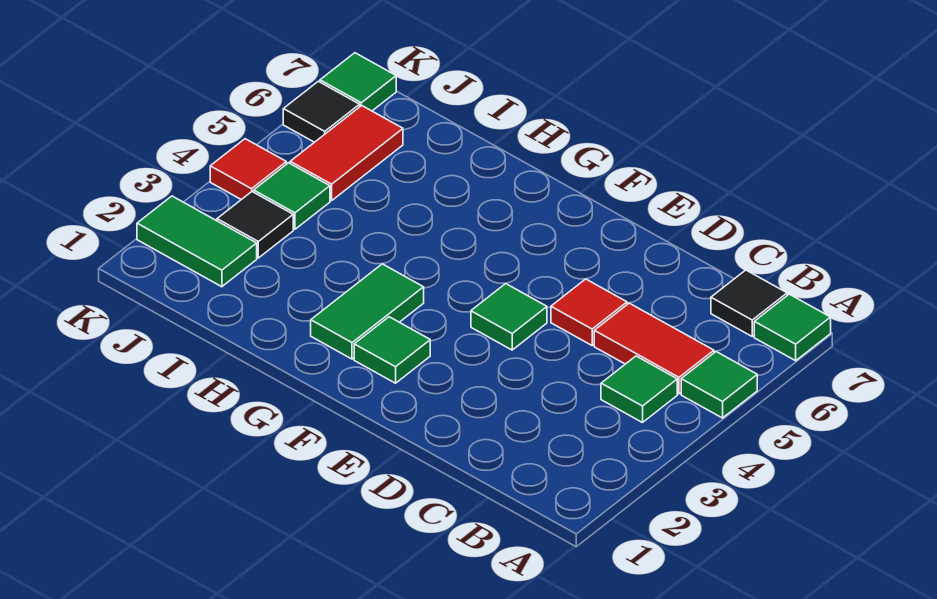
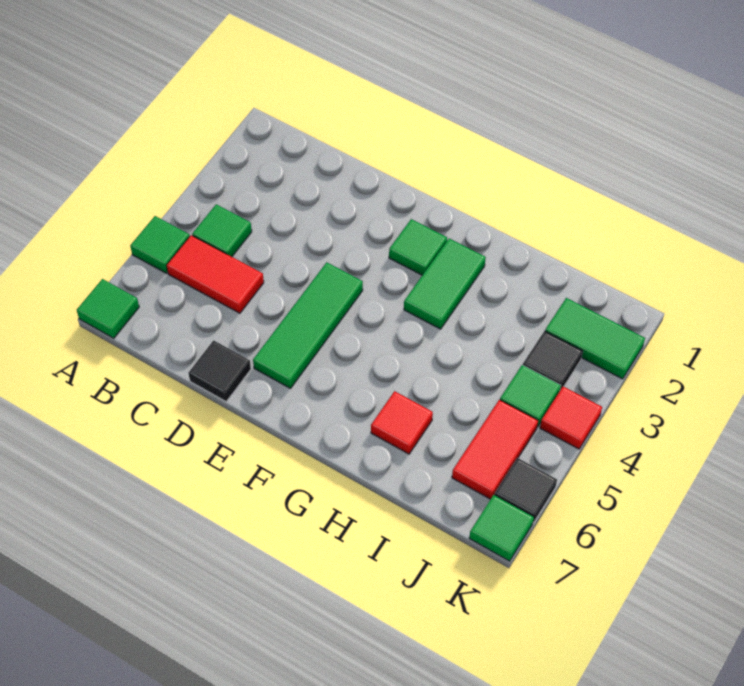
black tile B7 level 1 -> black tile D7 level 1
red tile D5 level 1 -> red tile H6 level 1
green tile E4 level 1 -> green tile E4:E6 level 1

